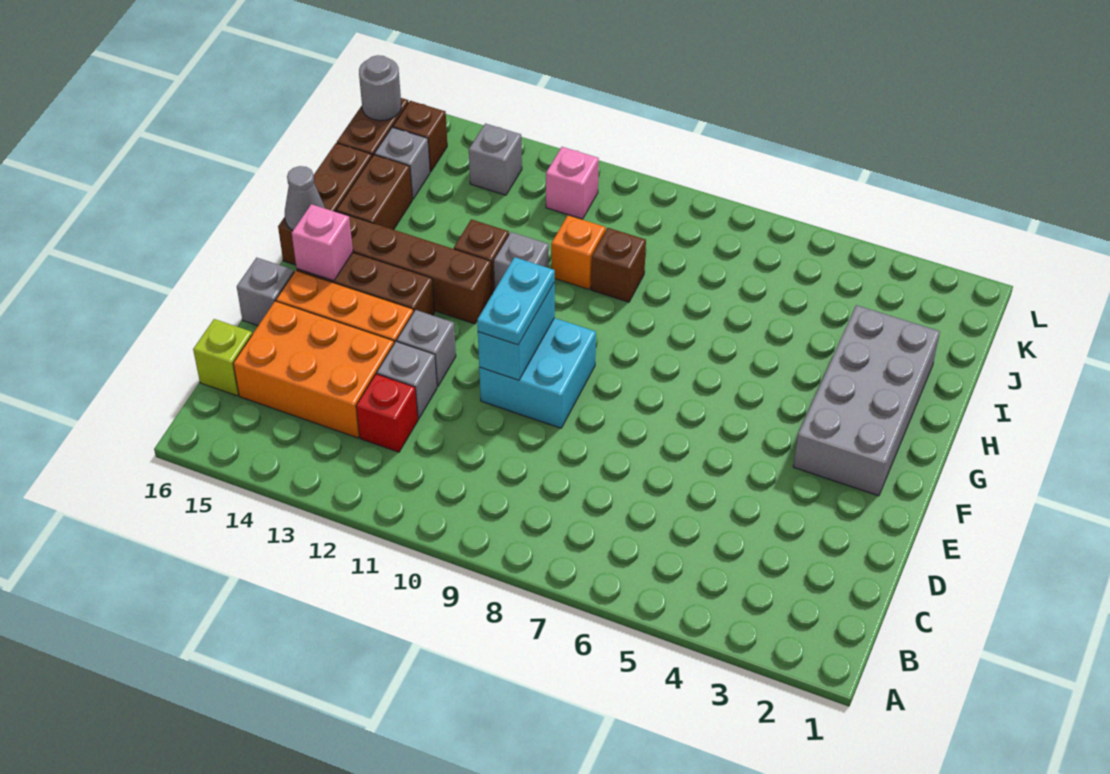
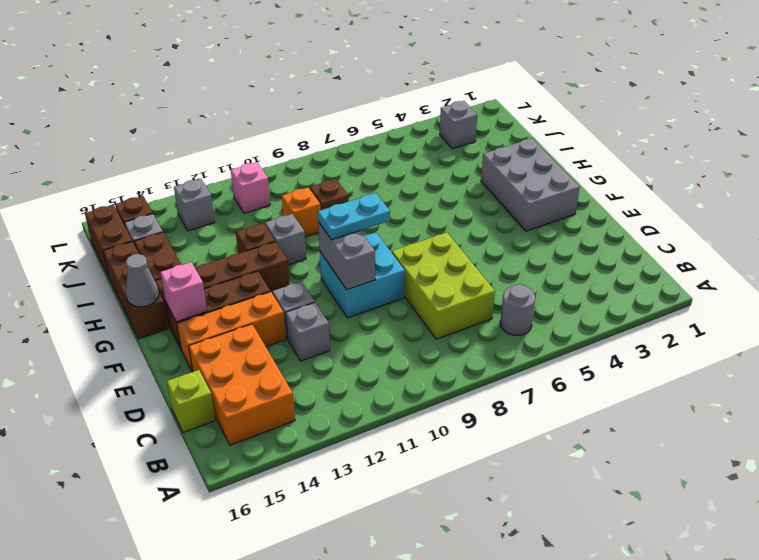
none -> lime brick C7:E8 level 1
red brick C12 level 1 -> none
orange brick C13:D15 level 1 -> orange brick B14:D15 level 1
cyan brick E10:F10 level 2 -> grey brick E10:F10 level 2
cyan plate E10:F10 level 3 -> cyan plate F9:F10 level 3
grey brick E16 level 1 -> grey brick K3 level 1
grey brick F2:I3 level 1 -> grey brick F2:H3 level 1
grey round brick K16 level 2 -> grey round brick B6 level 1

